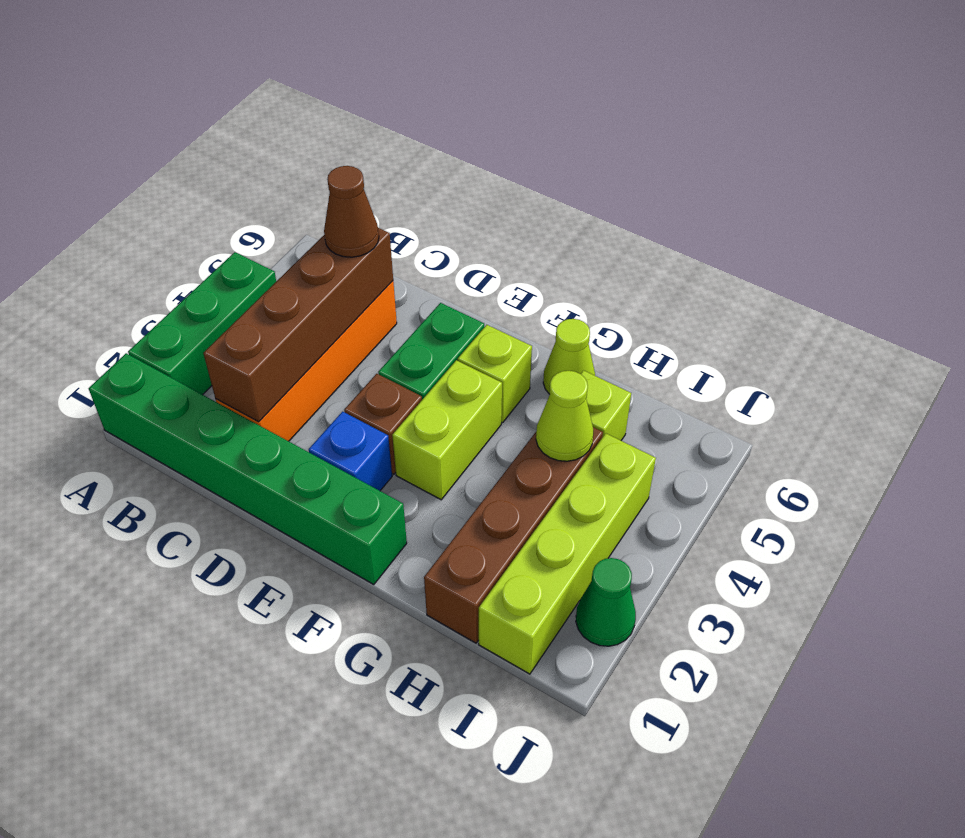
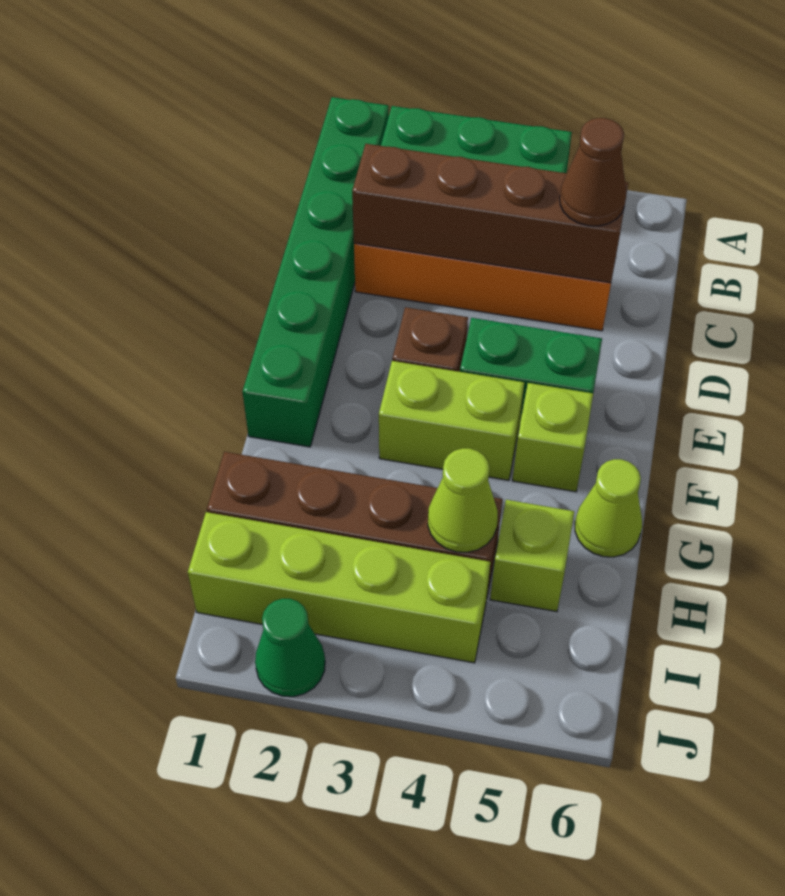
blue brick E2 level 1 -> none

